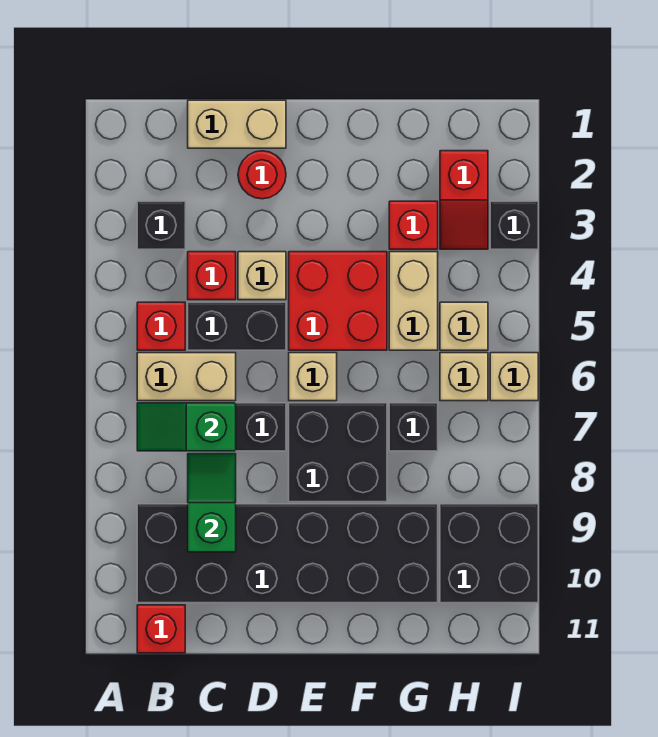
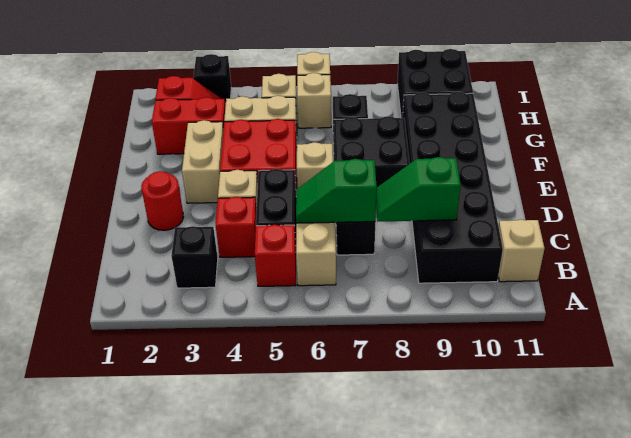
green slope B7:C7 level 2 top C -> green slope C6:C7 level 2 top 7
red brick B11 level 1 -> tan brick B11 level 1
tan brick C1:D1 level 1 -> tan brick E3:F3 level 1
red brick G3 level 1 -> red brick G2:G3 level 1

